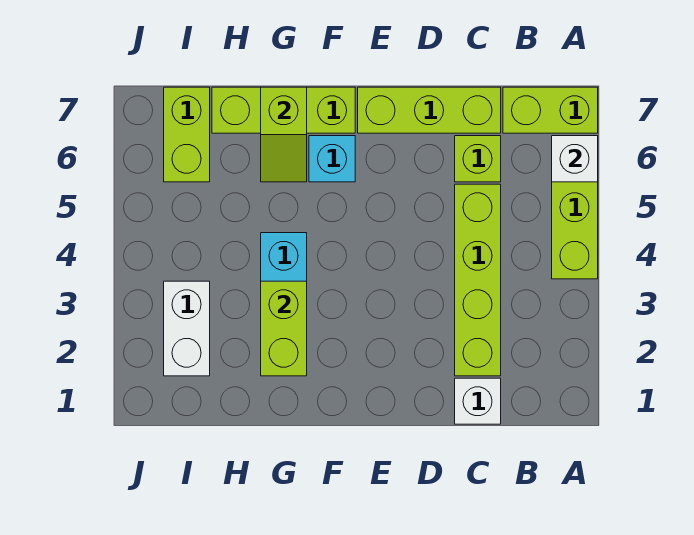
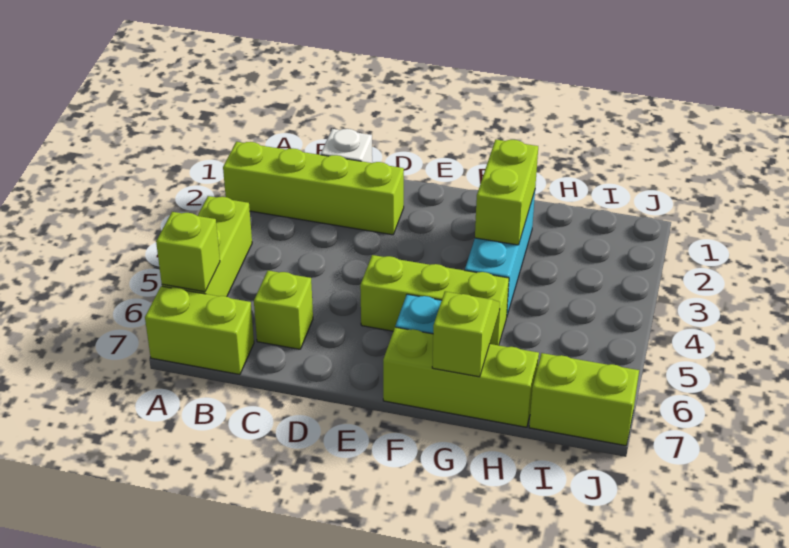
white brick A6 level 2 -> lime brick A6 level 2
lime brick C2:C5 level 1 -> lime brick A2:D2 level 1
lime brick C7:E7 level 1 -> lime brick E5:G5 level 1
white brick I2:I3 level 1 -> none
lime brick I6:I7 level 1 -> lime brick I7:J7 level 1

